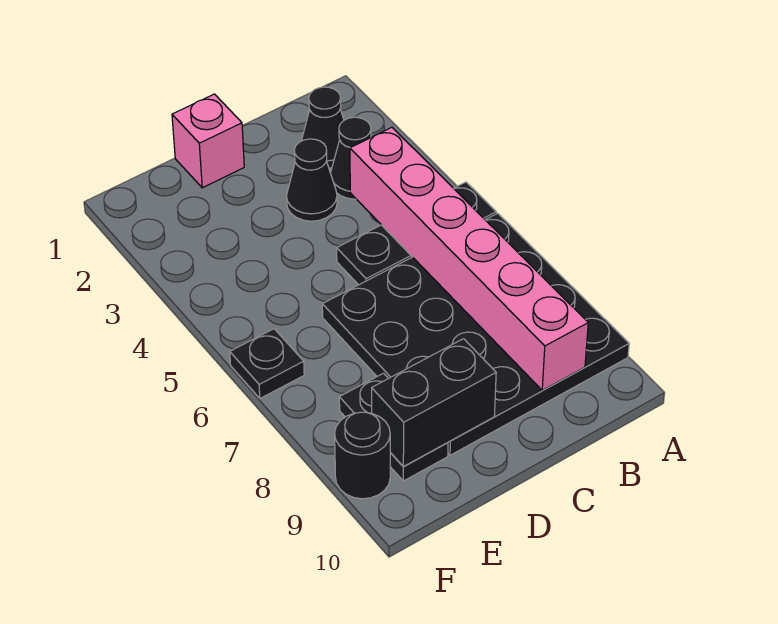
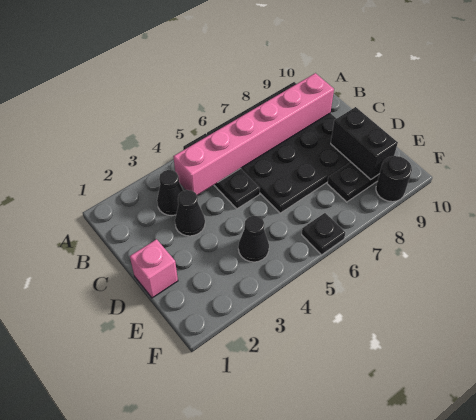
black cone B2 level 1 -> black cone E4 level 1

